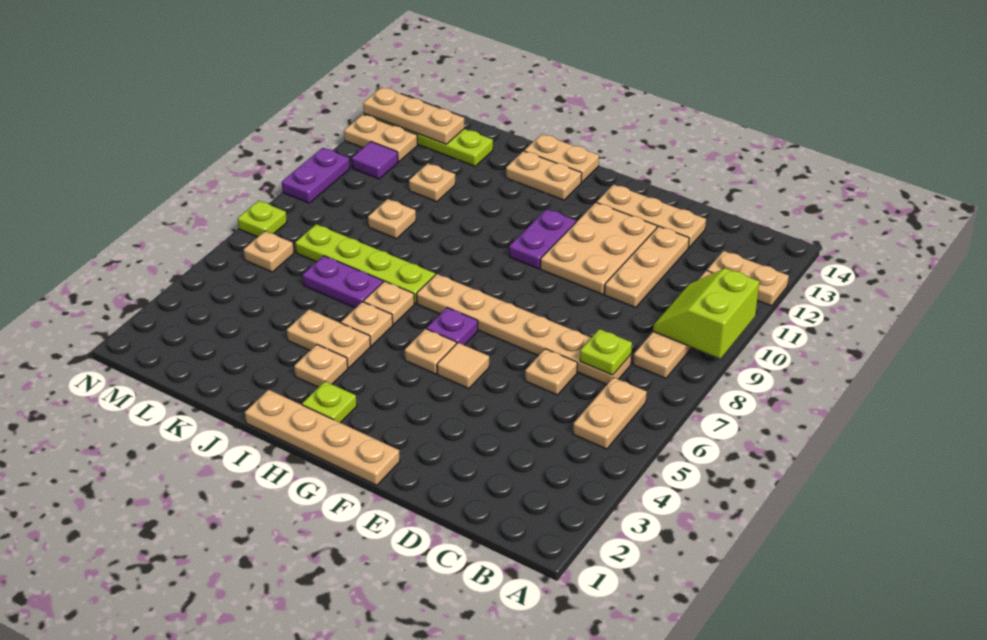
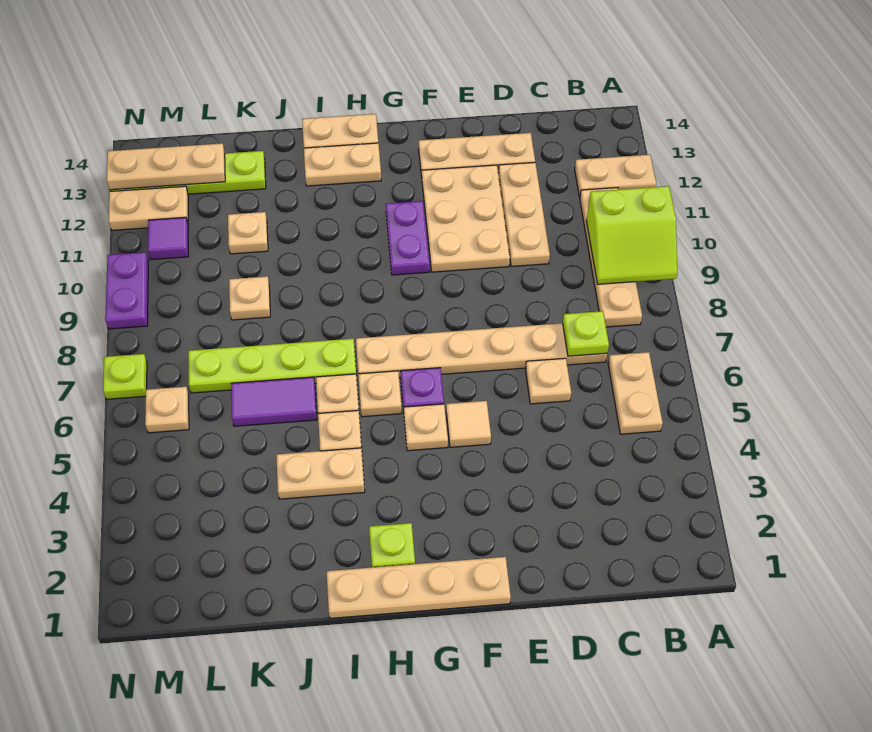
lime slope A9:B10 level 2 top A -> lime slope A9:B10 level 2 top 10
tan plate I3 level 1 -> tan plate H6 level 1
purple plate J6:K6 level 1 -> purple tile J6:K6 level 1

